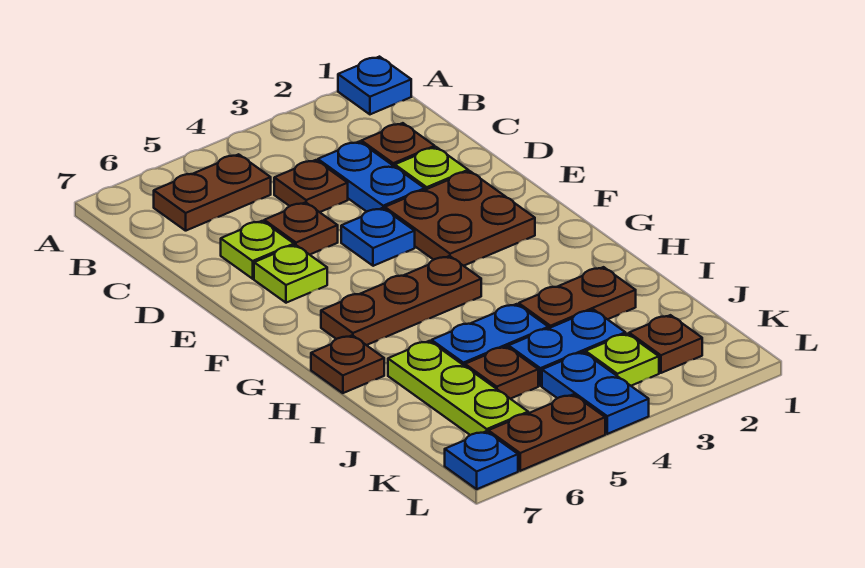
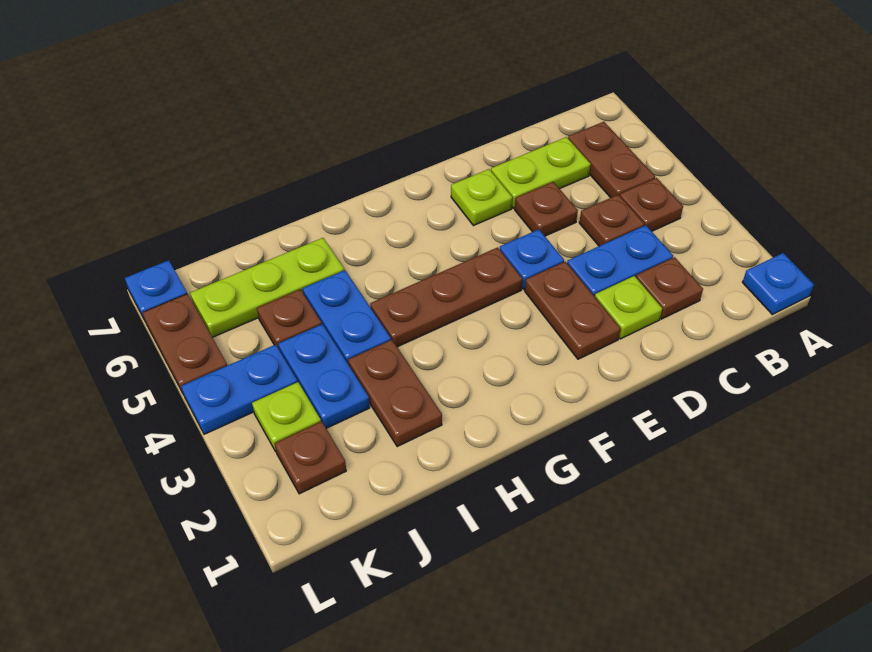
lime plate D6 level 1 -> lime plate C6:D6 level 1
brown plate E2:F3 level 1 -> brown plate E2:E3 level 1
brown plate G4:G6 level 1 -> brown plate F4:H4 level 1
brown plate H7 level 1 -> brown plate B4 level 1

